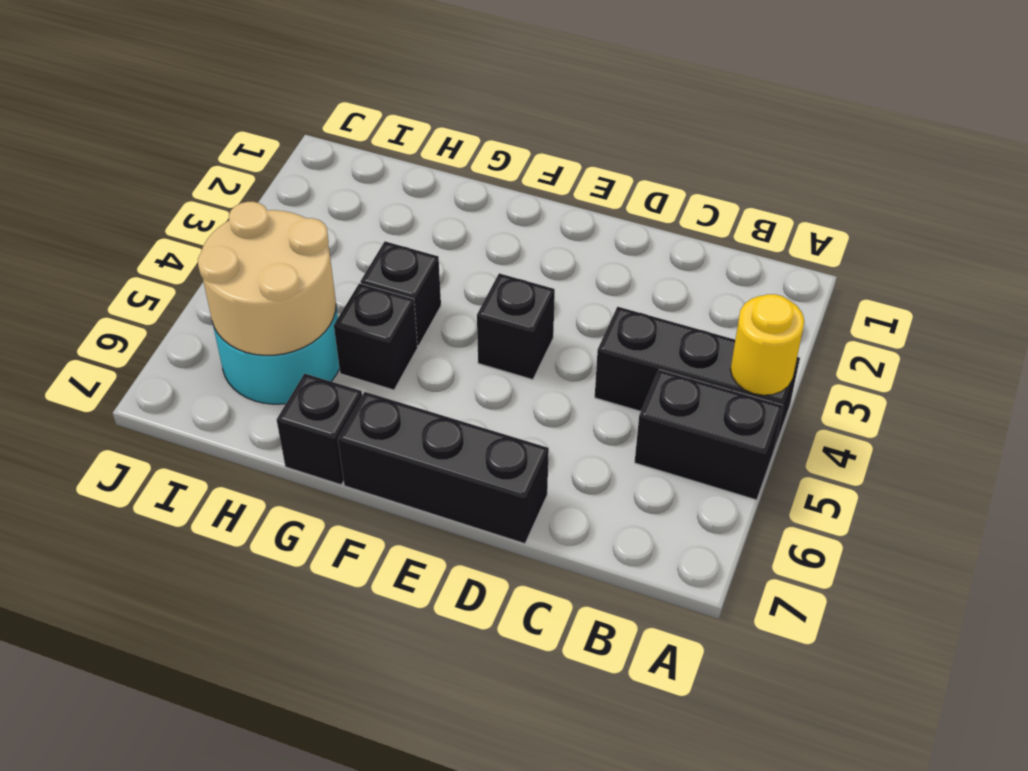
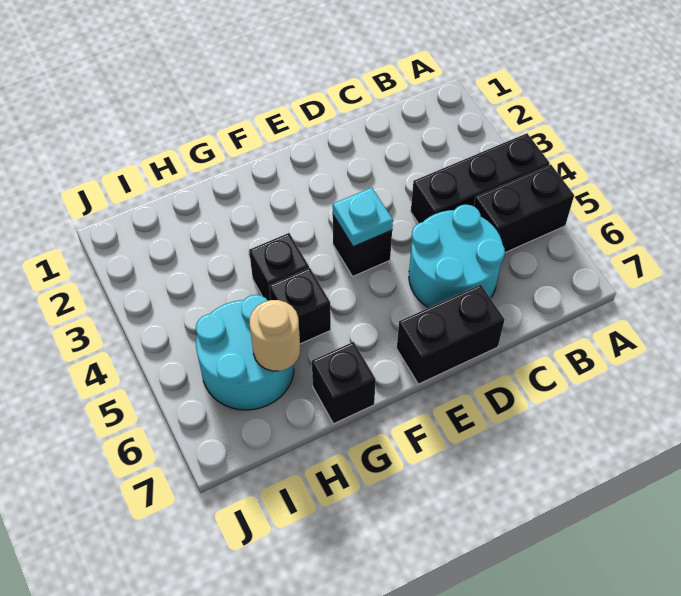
yellow round brick A4 level 2 -> none
none -> cyan round brick C5:D6 level 1
black brick D7:F7 level 1 -> black brick D7:E7 level 1
none -> cyan plate E4 level 2
tan round brick H5:I6 level 2 -> tan round brick H6 level 2

